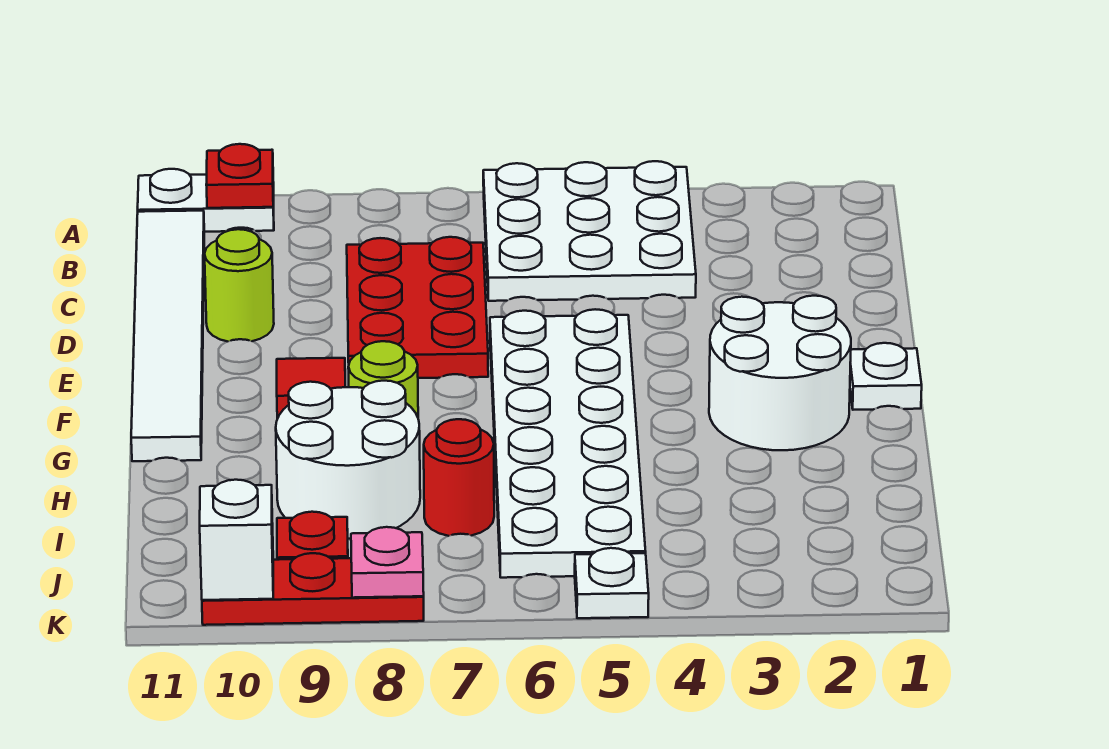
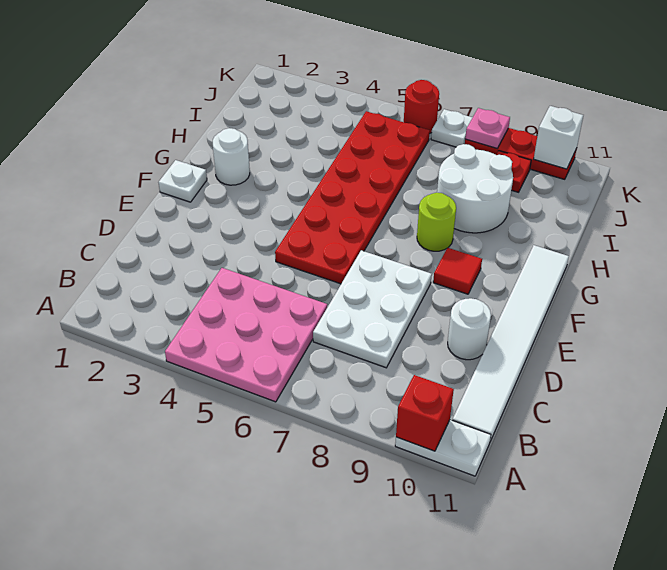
white plate A4:C6 level 1 -> pink plate A4:C6 level 1
red plate A10 level 2 -> red brick A10 level 2
red plate C7:E8 level 1 -> white plate C7:E8 level 1
lime round brick D10 level 1 -> white round brick D10 level 1
white plate E5:J6 level 1 -> red plate E5:J6 level 1
white round brick F2:G3 level 1 -> white round brick G2 level 1
red round brick I7 level 1 -> red round brick K6 level 1
white plate K5 level 1 -> white plate K7 level 1

